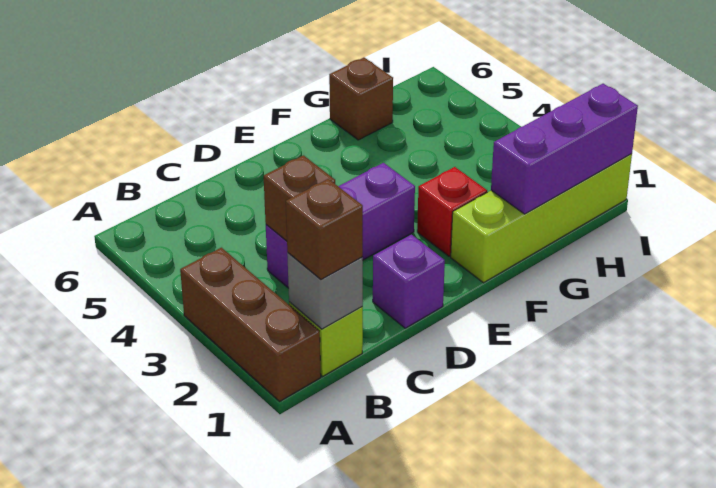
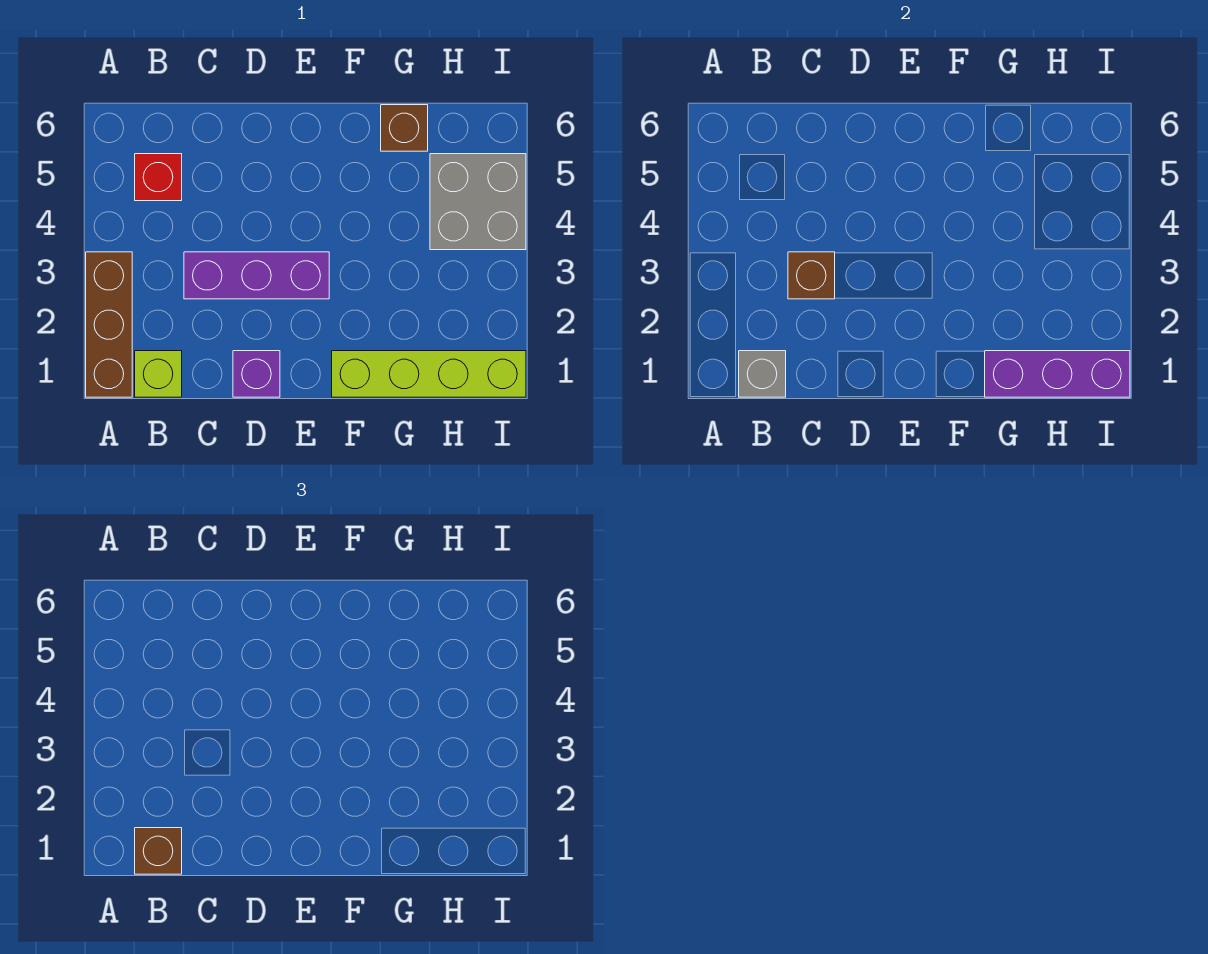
red brick F2 level 1 -> red brick B5 level 1
none -> grey brick H4:I5 level 1

